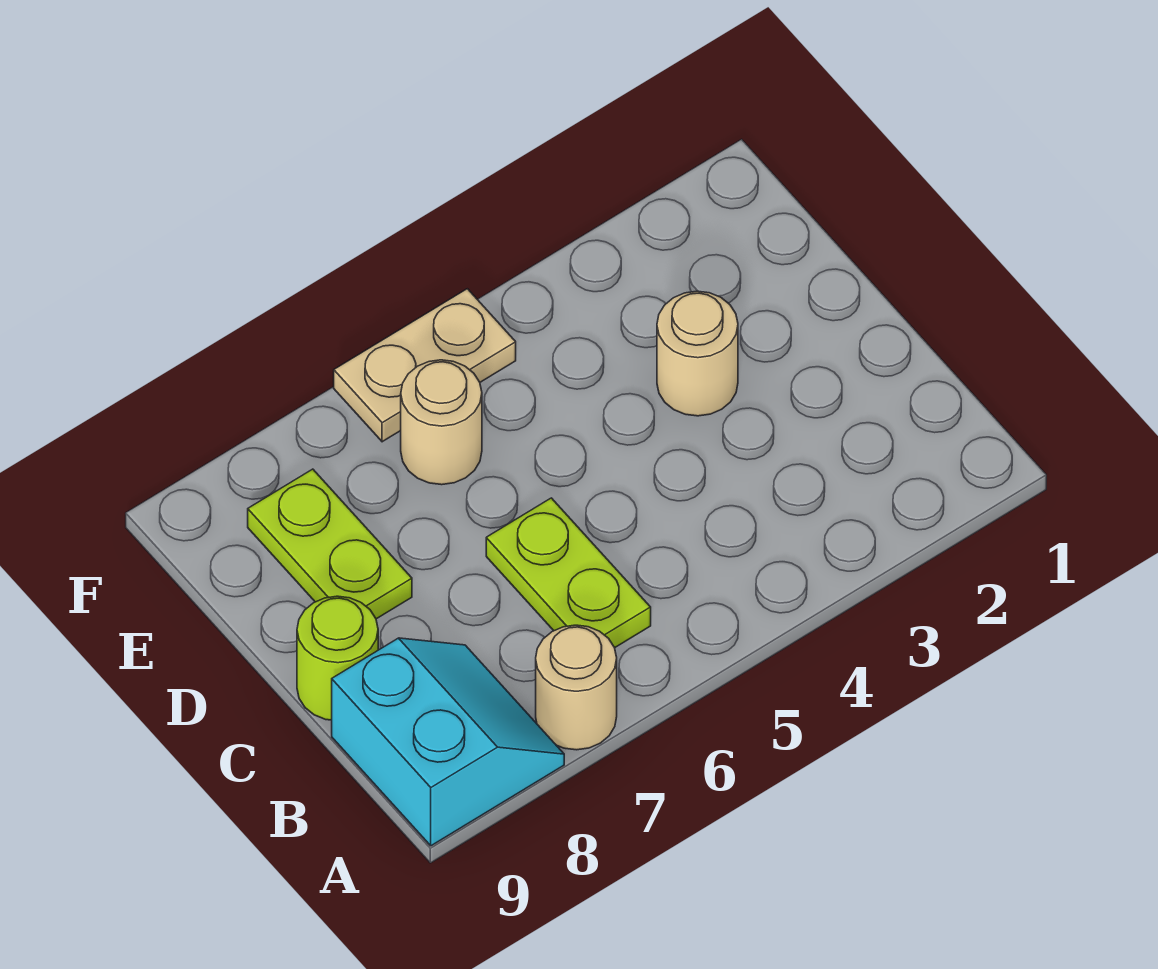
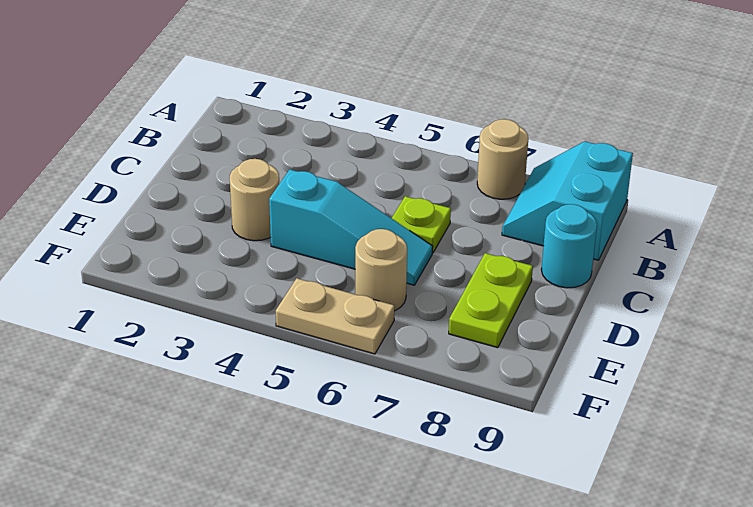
lime plate B6:C6 level 1 -> lime plate C6 level 1
lime round brick C9 level 1 -> cyan round brick C9 level 1
none -> cyan slope D4:D6 level 1 top 4

